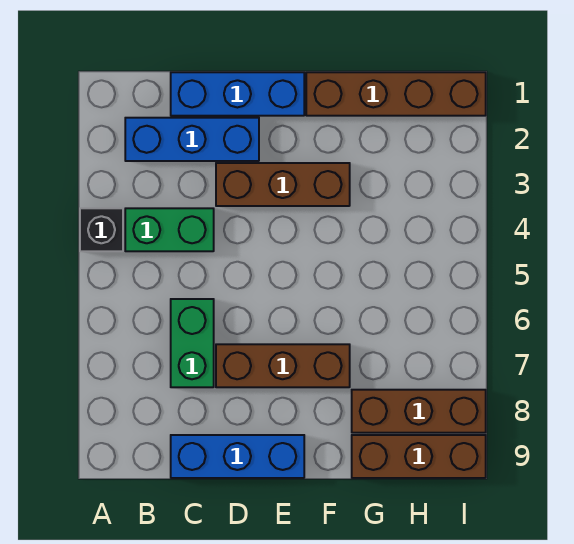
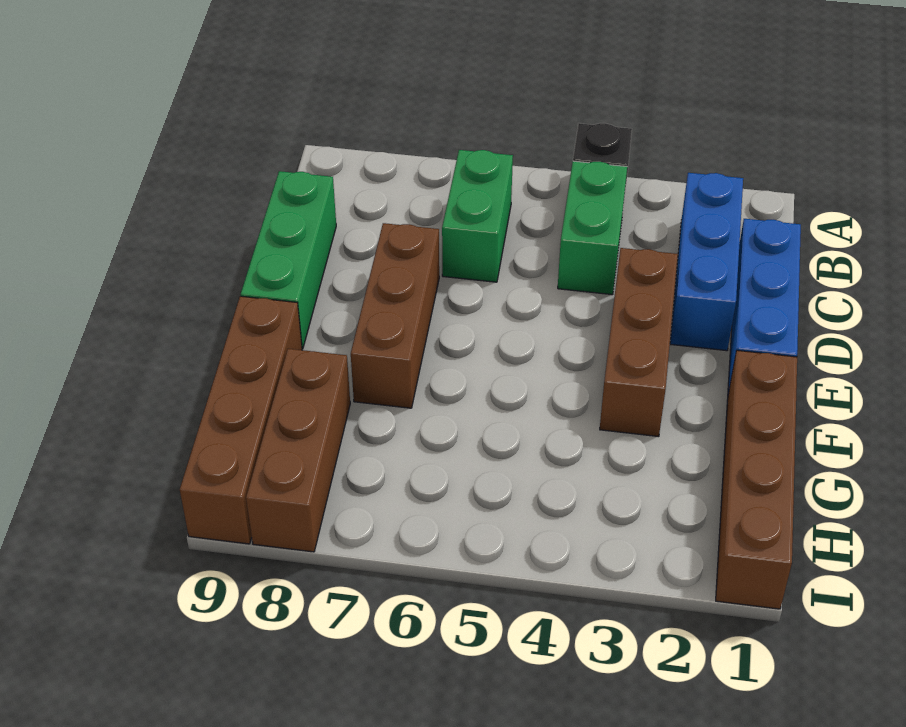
green brick C6:C7 level 1 -> green brick B6:C6 level 1
blue brick C9:E9 level 1 -> green brick C9:E9 level 1
brown brick G9:I9 level 1 -> brown brick F9:I9 level 1

